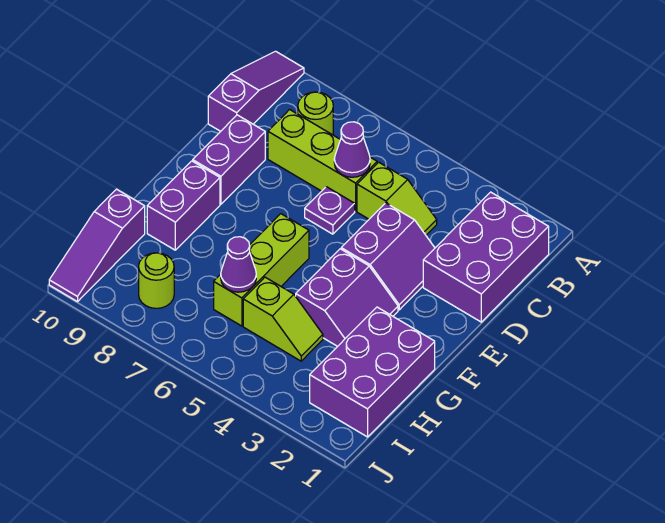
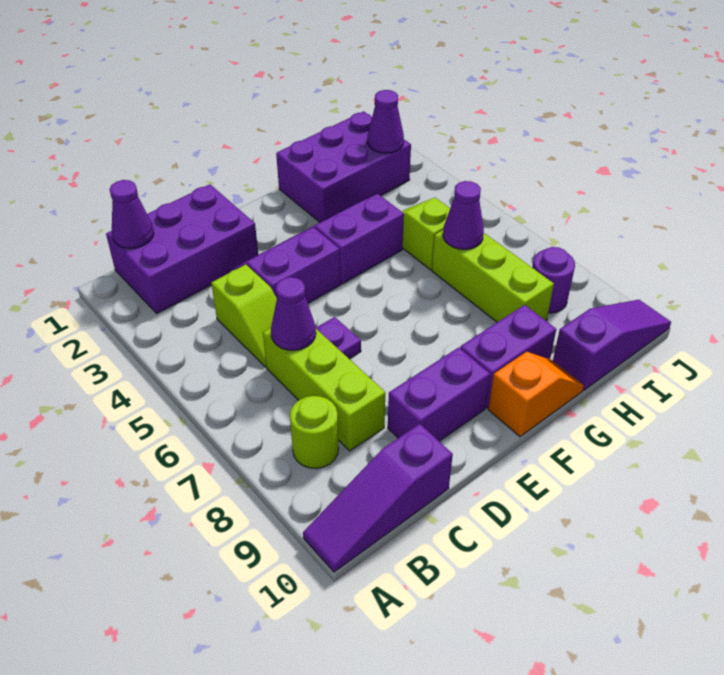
none -> purple cone B1 level 2
lime slope C4:C5 level 1 top 5 -> lime slope C4:C5 level 1 top 4
lime brick F6:H6 level 1 -> lime brick H6:H8 level 1
none -> orange slope F10:G10 level 1 top F
none -> purple cone I2 level 2
lime round brick I8 level 1 -> purple round brick I8 level 1

